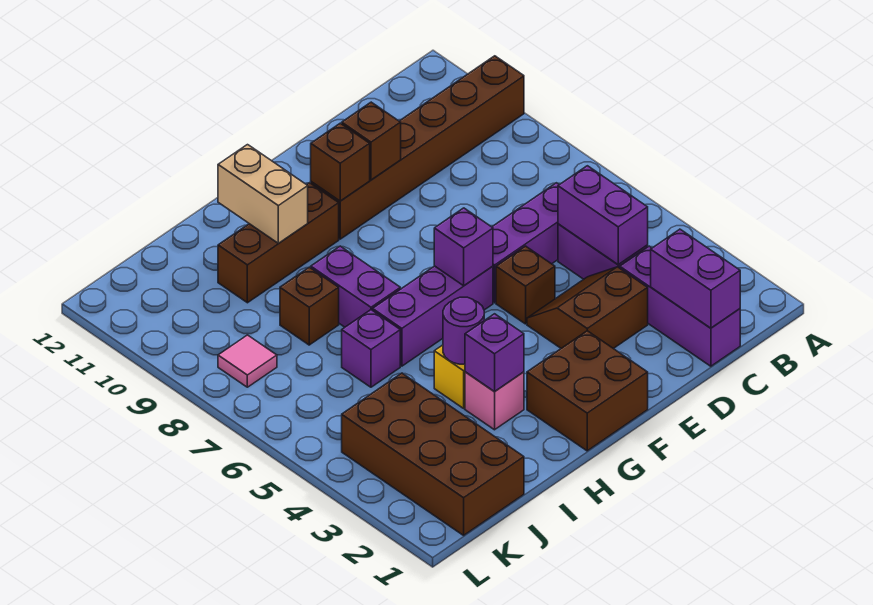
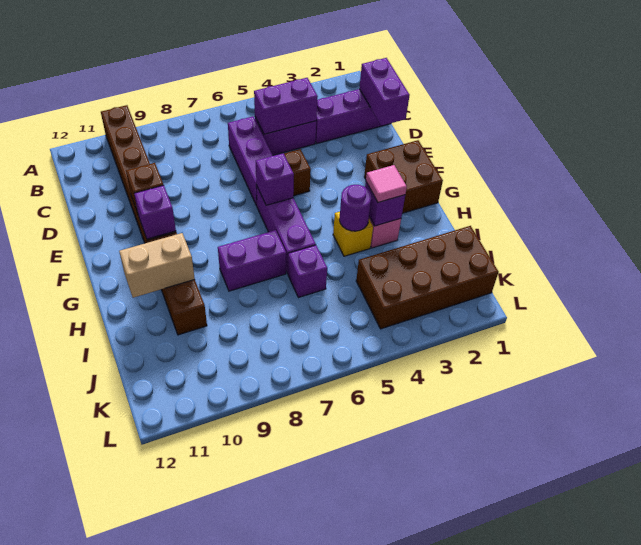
purple brick C1:C2 level 2 -> purple brick C1:D1 level 2
brown slope D3:E4 level 1 top 3 -> none
brown brick F10 level 2 -> purple brick F10 level 2
brown brick I8 level 1 -> none
pink tile K8 level 1 -> pink tile H3 level 3

